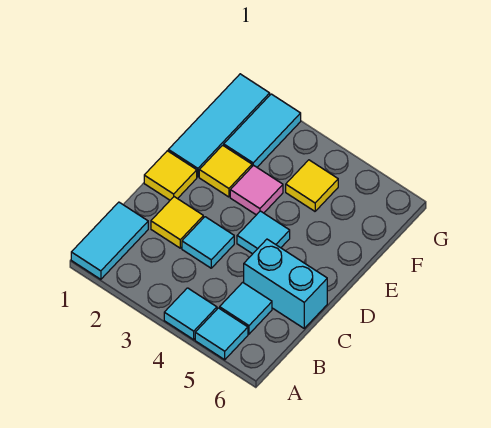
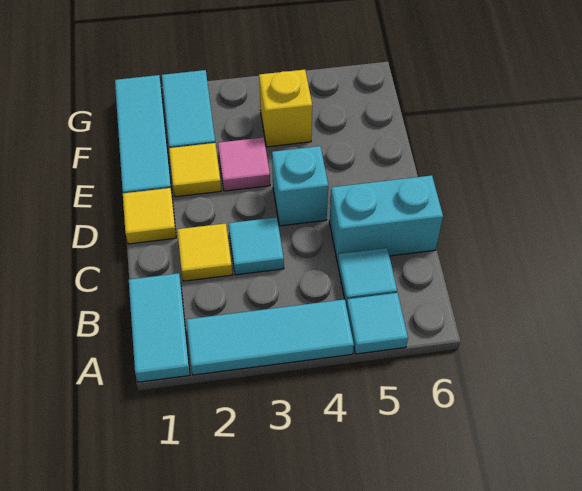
cyan tile A4 level 1 -> cyan tile A2:A4 level 1
cyan tile D4 level 1 -> cyan brick D4 level 1
yellow tile F4 level 1 -> yellow brick F4 level 1

